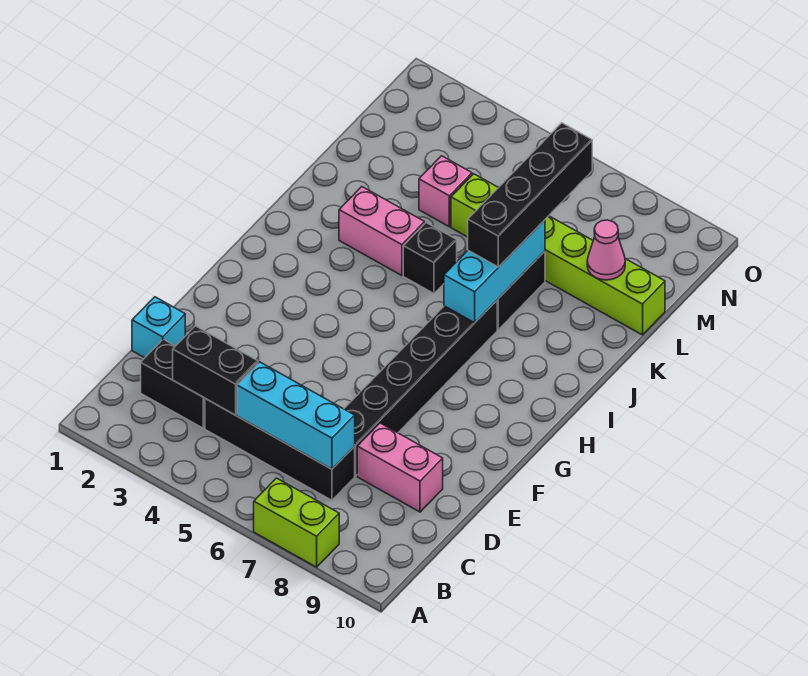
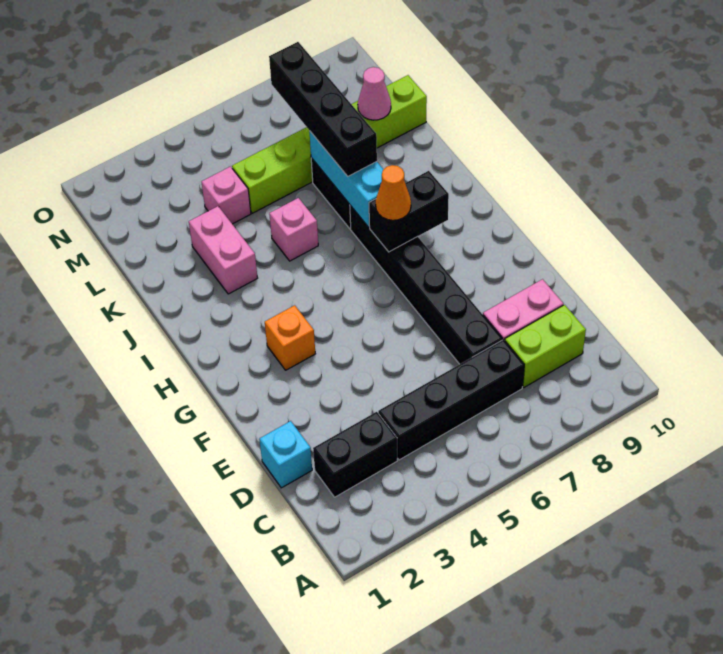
lime brick A7:A8 level 1 -> lime brick C8:C9 level 1
black brick C3:C4 level 2 -> black brick H7:H8 level 2
cyan brick C5:C7 level 2 -> none
none -> orange brick G3 level 1
none -> orange cone H7 level 3
pink brick J3:J4 level 1 -> pink brick J3:K3 level 1
black brick J5 level 1 -> pink brick J5 level 1

